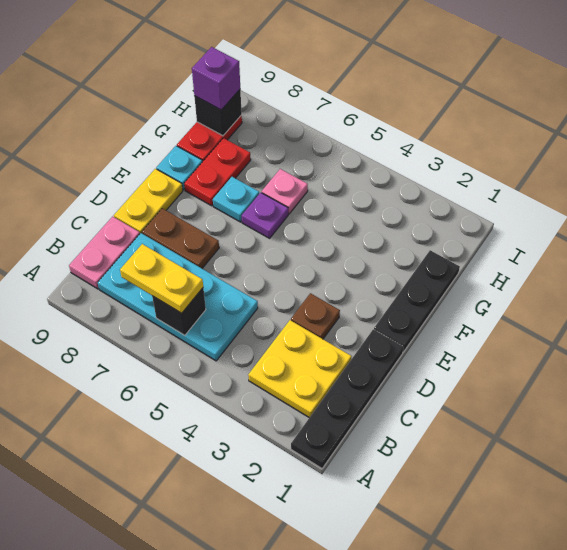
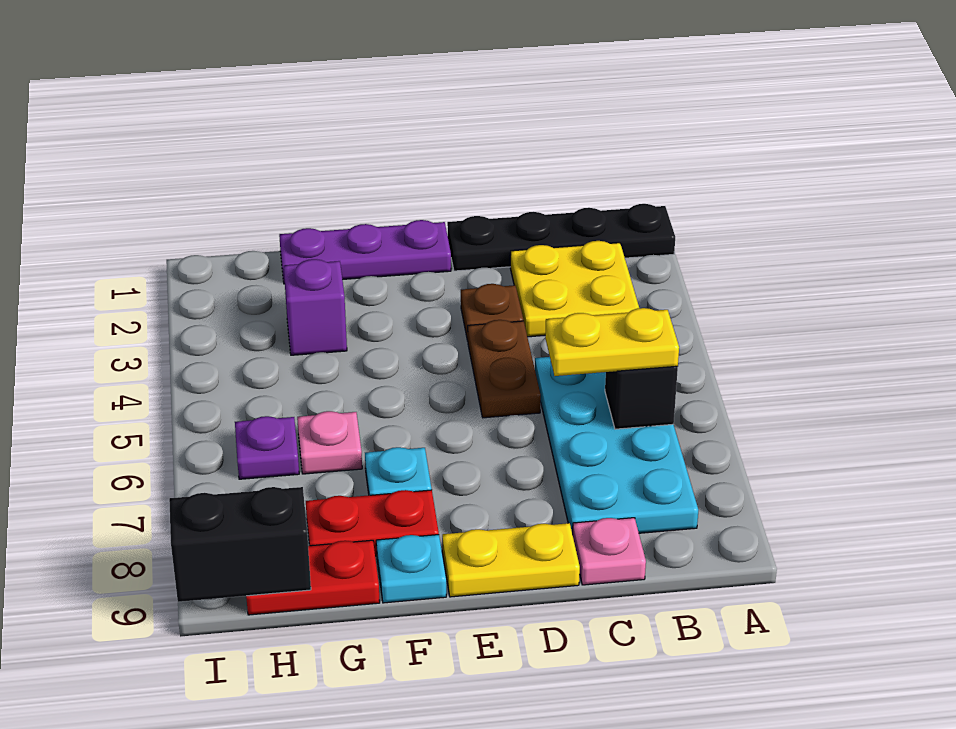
yellow plate B6:B7 level 3 -> yellow plate B6:C6 level 3
pink plate B9:C9 level 1 -> pink plate C9 level 1
brown plate D7:D8 level 1 -> brown plate D4:D5 level 1
black plate E1:G1 level 1 -> purple plate E1:G1 level 1
purple plate F6 level 1 -> purple plate H6 level 1
black brick H9 level 2 -> black brick H9:I9 level 2
purple brick H9 level 3 -> purple brick G3 level 1

